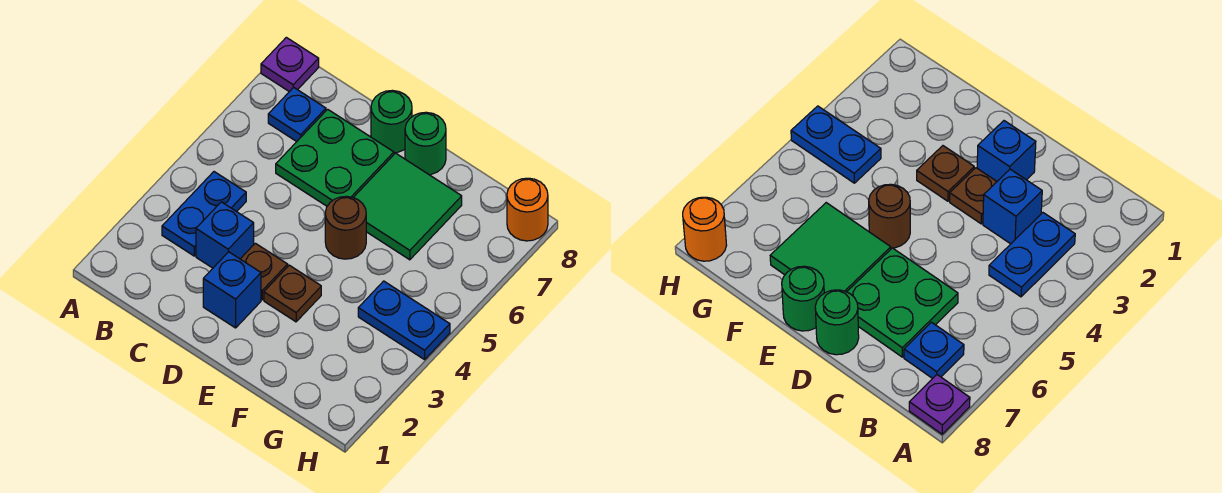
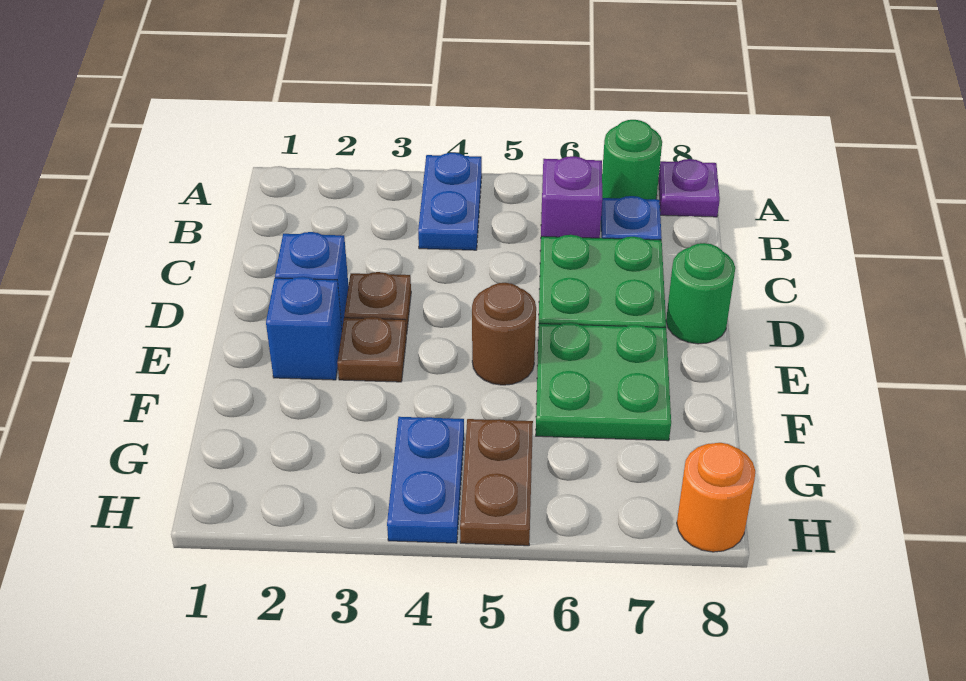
blue plate B3:B4 level 1 -> blue plate A4:B4 level 1
none -> purple brick B6 level 1
blue brick C3 level 1 -> blue brick E2 level 1
green tile E6:F7 level 1 -> green plate E6:F7 level 1
green round brick E8 level 1 -> green round brick A7 level 1
none -> brown plate G5:H5 level 1

